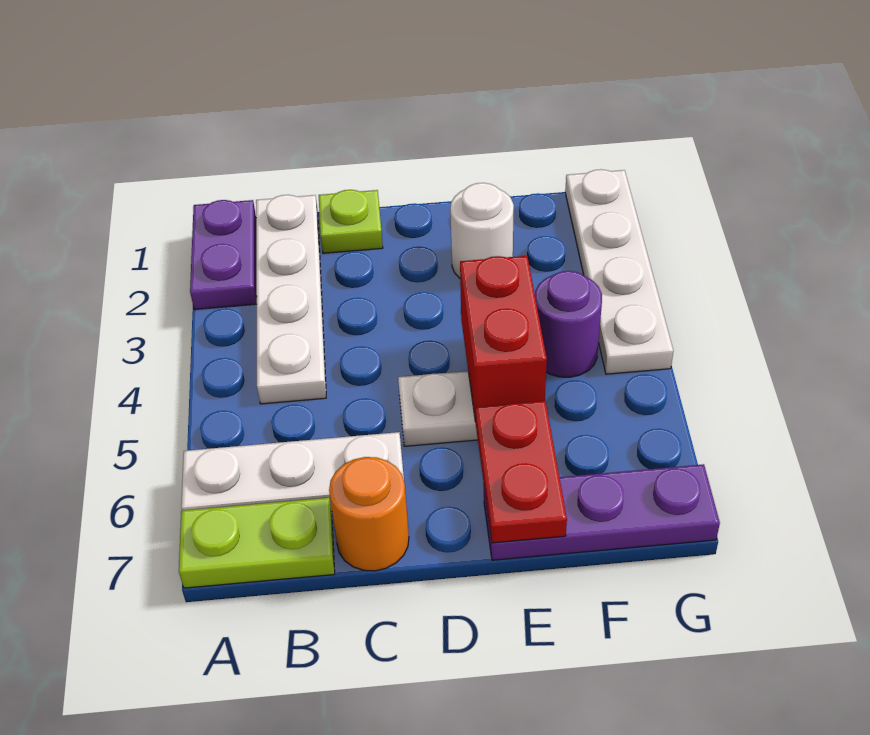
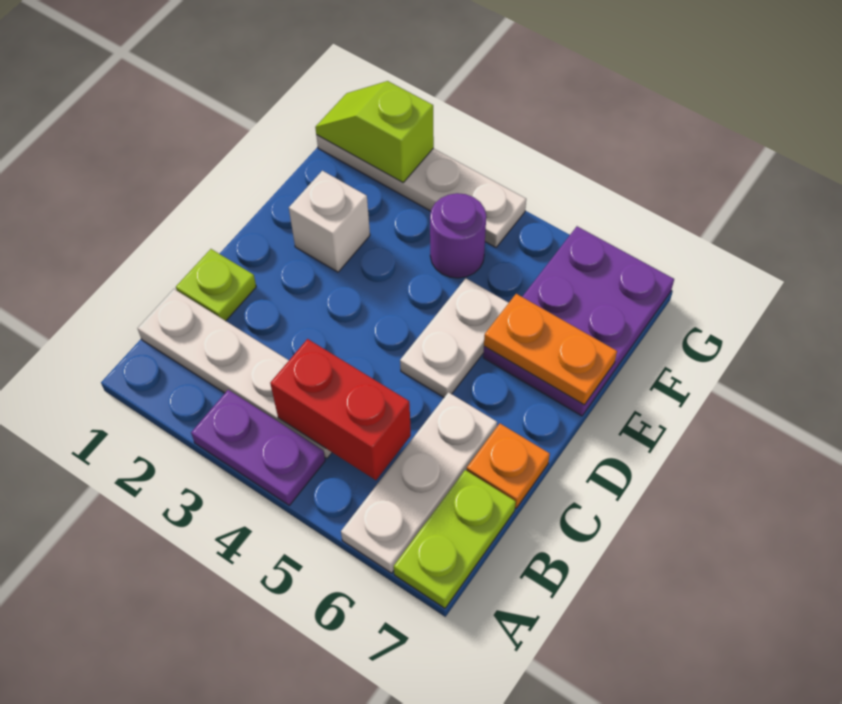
purple plate A1:A2 level 1 -> purple plate A3:A4 level 1
orange round brick C7 level 1 -> orange plate C7 level 1
white round brick E2 level 1 -> white brick E2 level 1
red brick E4:E5 level 2 -> red brick B4:B5 level 2
red plate E6:E7 level 2 -> orange plate E6:E7 level 2
purple plate E7:G7 level 1 -> purple plate E6:G7 level 1
none -> lime slope G1:G2 level 2 top 2

